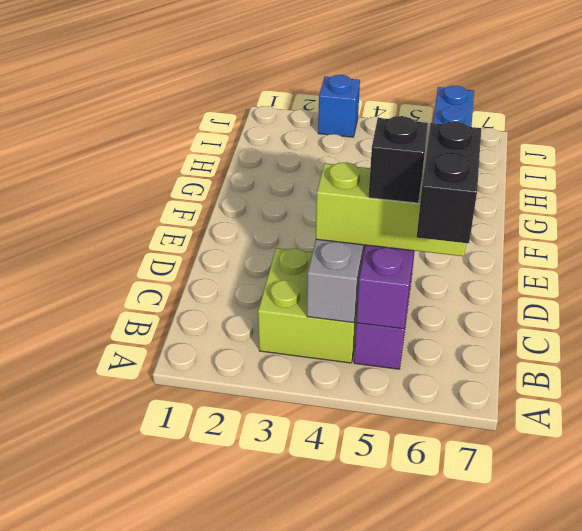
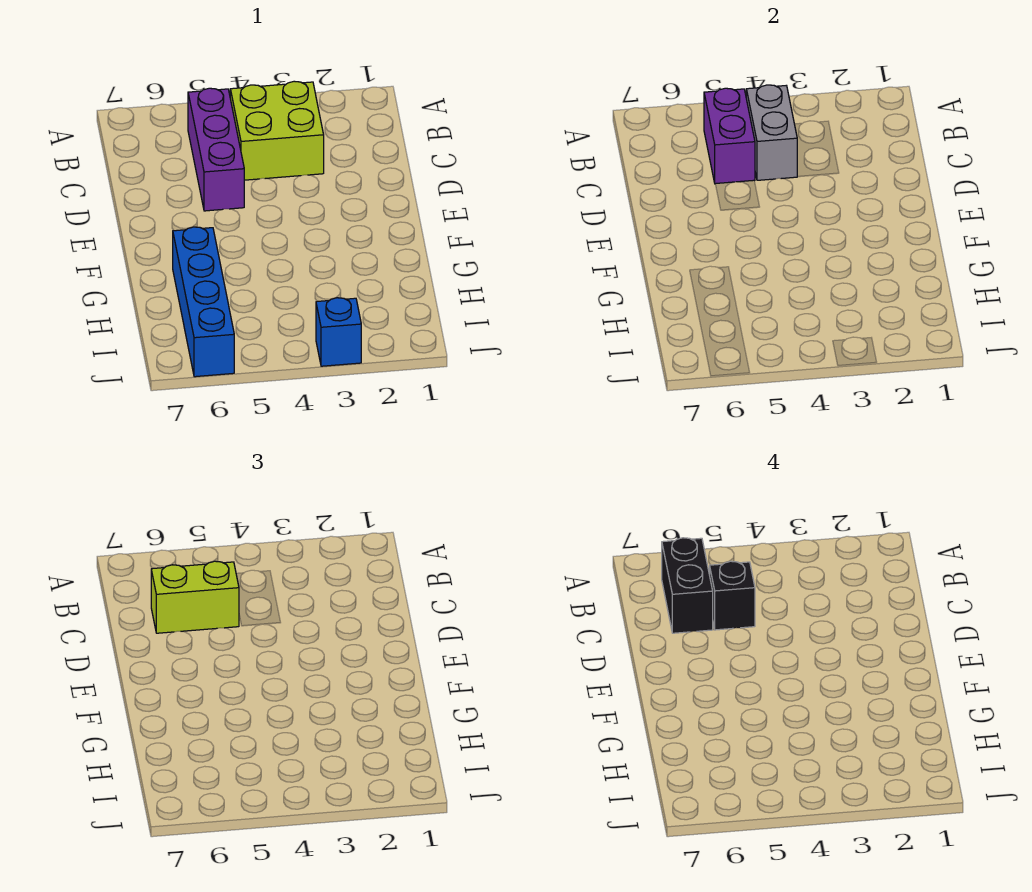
lime brick C4:C6 level 3 -> lime brick C5:C6 level 3

